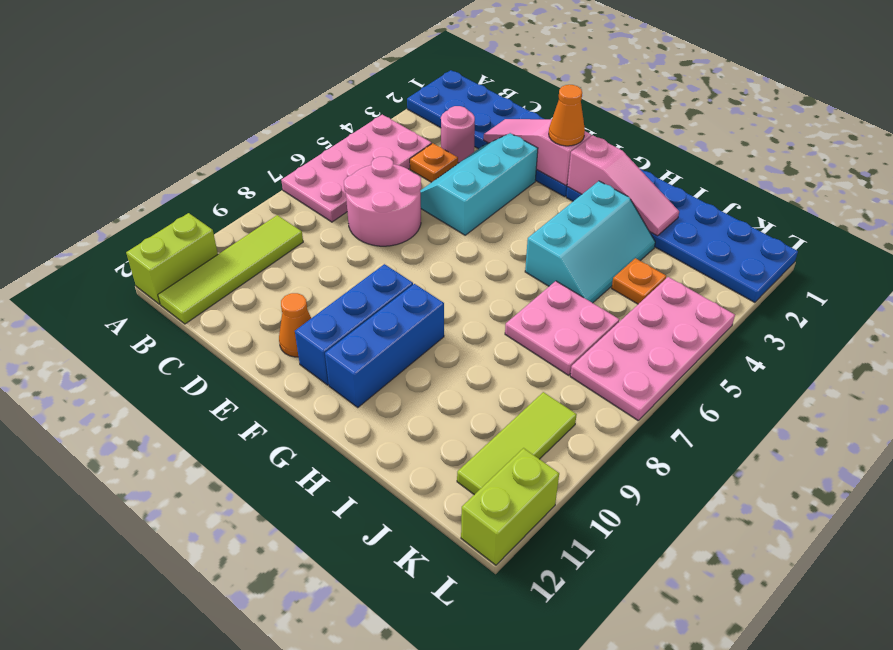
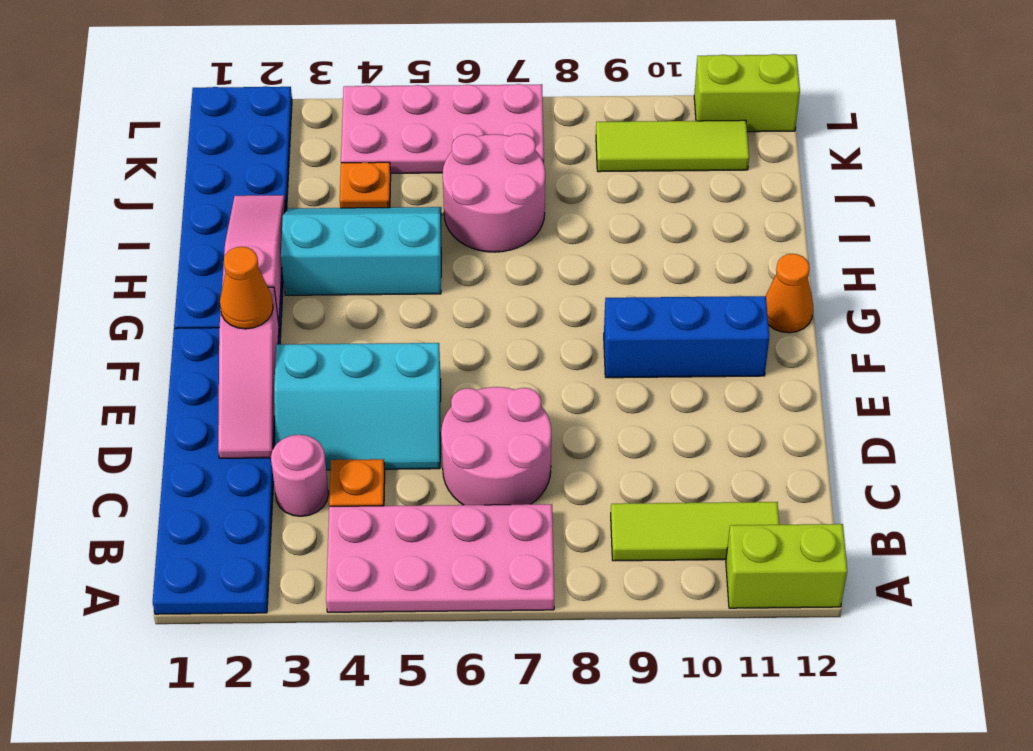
lime tile B9:B12 level 1 -> lime tile B9:B11 level 1
orange cone E11 level 1 -> orange cone G12 level 1
blue brick G9:G11 level 1 -> none
pink plate I6:J7 level 1 -> pink round brick I6:J7 level 1

